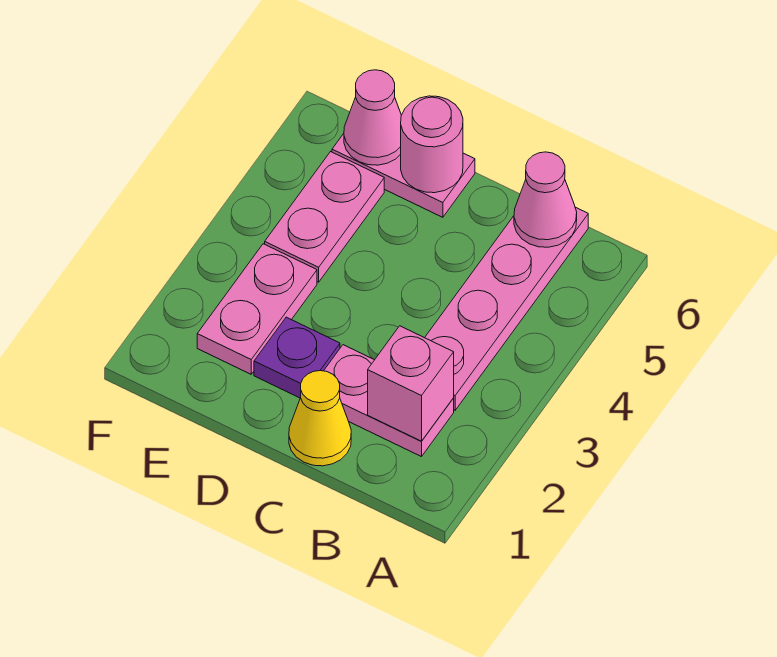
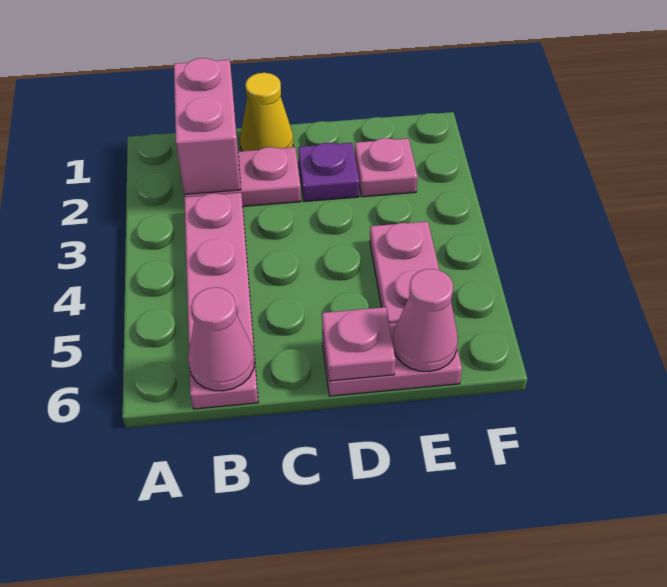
pink brick B2 level 2 -> pink brick B1:B2 level 2
pink round brick D6 level 2 -> pink plate D6 level 2
pink plate E2:E3 level 1 -> pink plate E2 level 1

